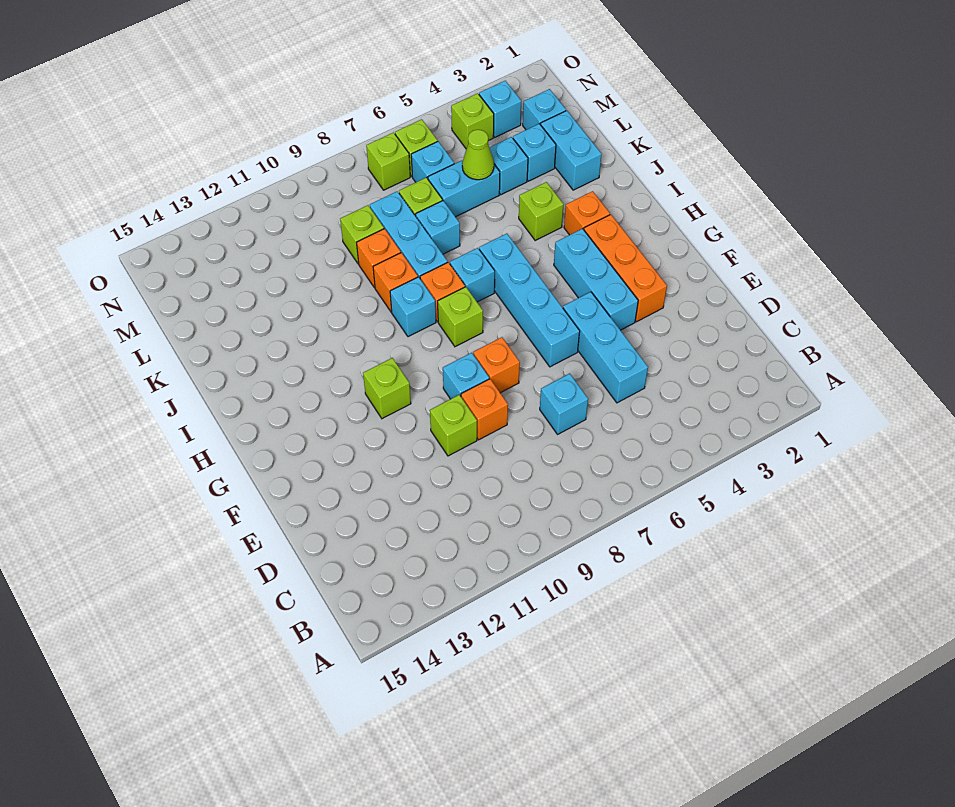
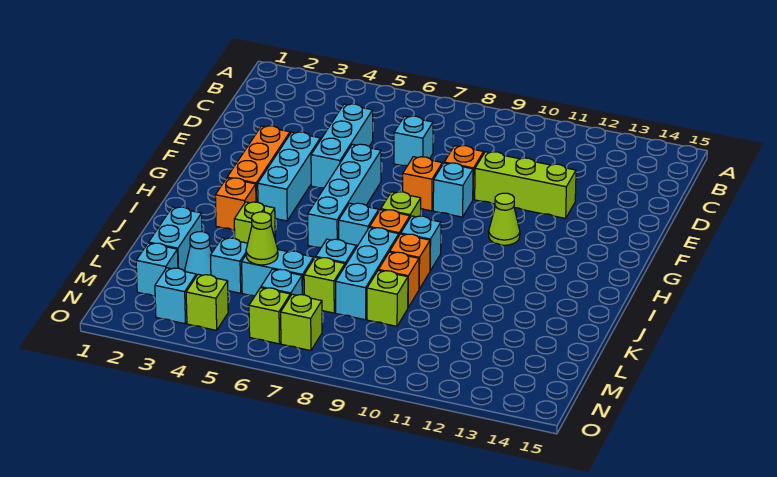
lime brick E10 level 1 -> lime brick E10:E12 level 1
lime brick G11 level 1 -> lime cone G11 level 1
cyan brick L3 level 1 -> cyan cone L3 level 1

